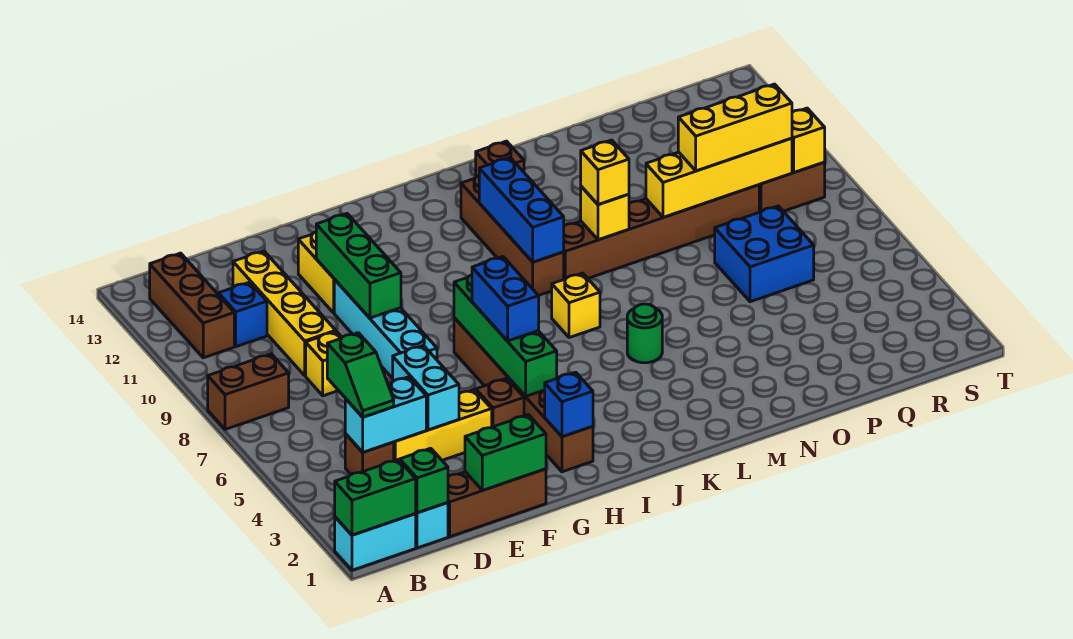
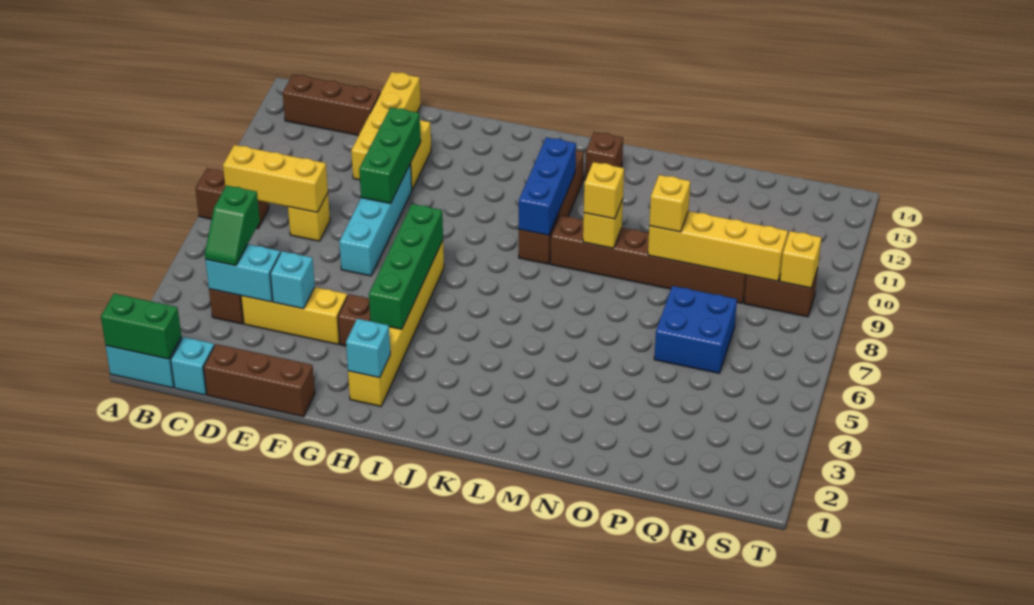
brown brick B11:B13 level 1 -> brown brick B13:D13 level 1
green brick C1 level 2 -> none
blue brick C11 level 1 -> none
yellow brick D9:D12 level 1 -> yellow brick E11:E14 level 1
green brick E1:F1 level 2 -> none
cyan brick E4:E5 level 2 -> cyan brick E4 level 2
brown brick H2:H7 level 1 -> yellow brick H2:H7 level 1
blue brick H2 level 2 -> cyan brick H2 level 2
blue brick H5:H6 level 3 -> none
yellow brick K7 level 1 -> yellow brick O9 level 3
green round brick L5 level 1 -> none
yellow brick P9:R9 level 3 -> yellow brick B8:D8 level 2

